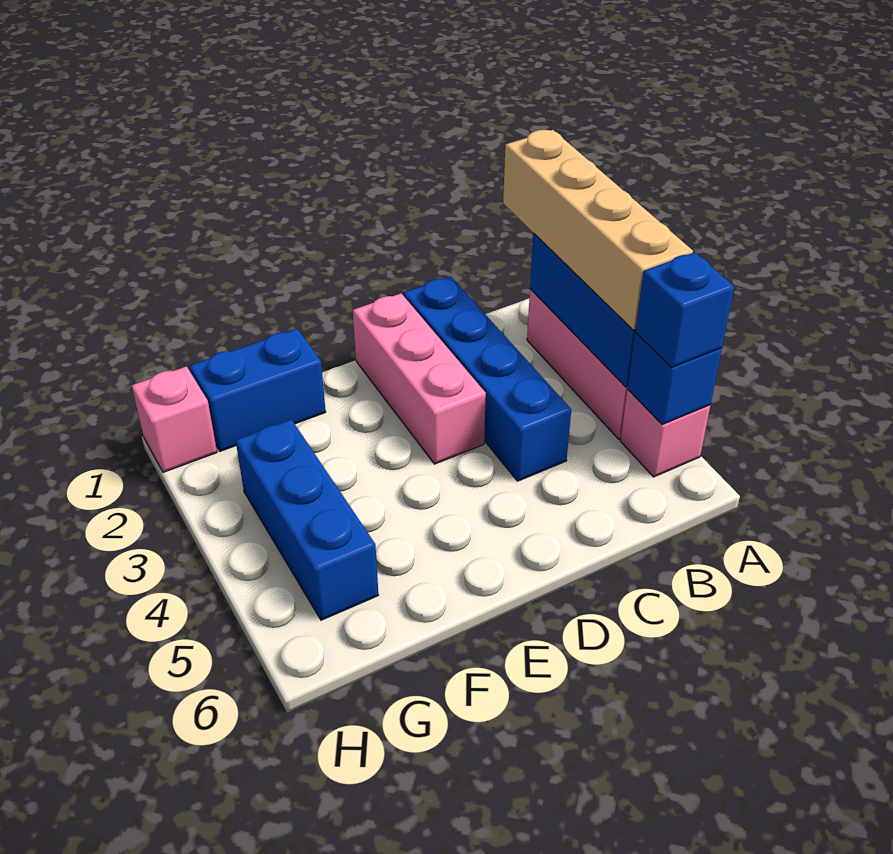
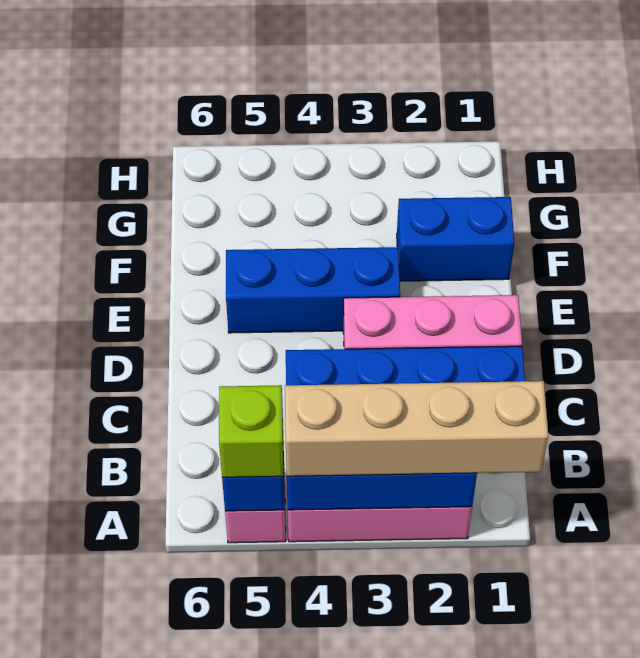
blue brick A5 level 3 -> lime brick A5 level 3
blue brick F1:G1 level 1 -> blue brick F1:F2 level 1
blue brick G3:G5 level 1 -> blue brick E3:E5 level 1
pink brick H1 level 1 -> none

